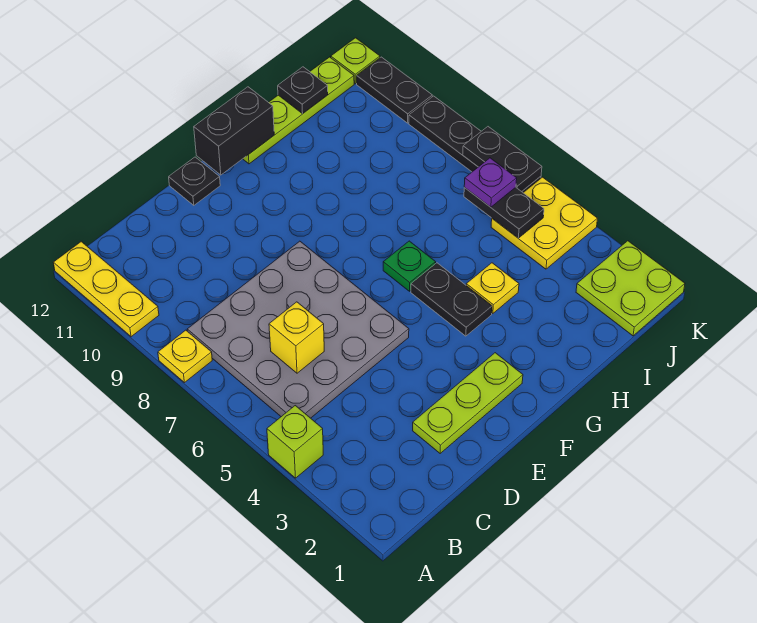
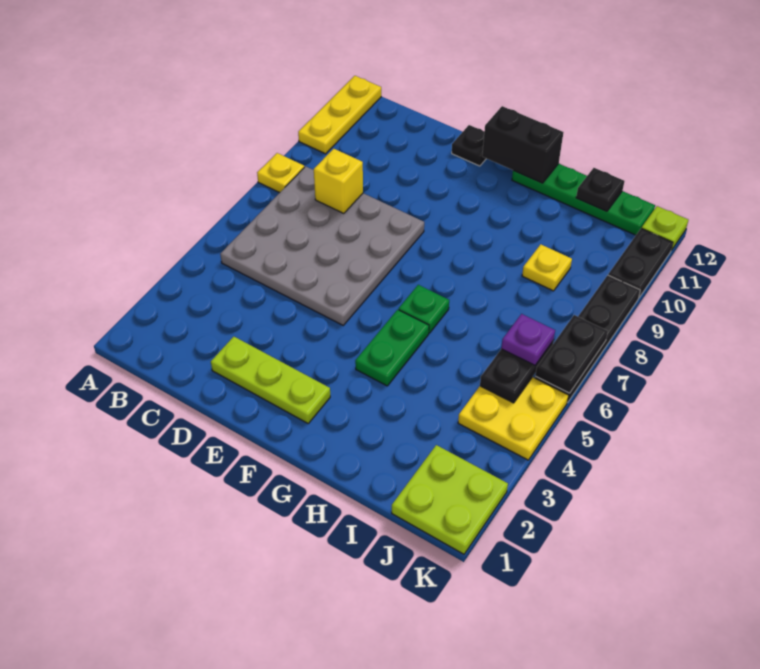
lime brick A4 level 1 -> none
yellow brick C6 level 2 -> yellow brick C8 level 2
black plate G4:G5 level 1 -> green plate G4:G5 level 1
lime plate G12:J12 level 1 -> green plate G12:J12 level 1
yellow plate H4 level 1 -> yellow plate I9 level 1

